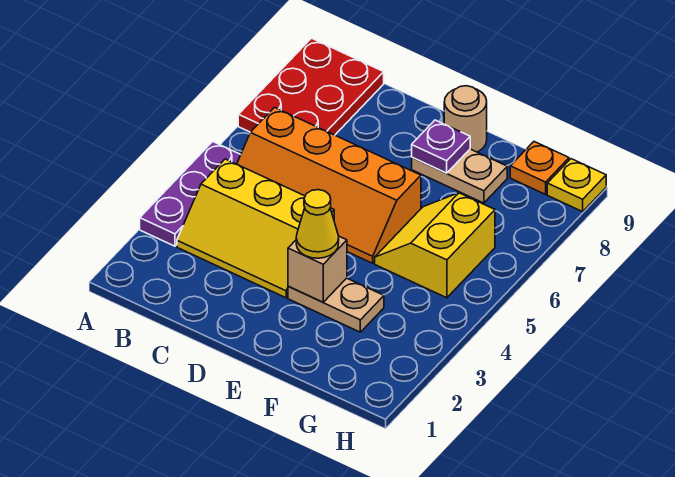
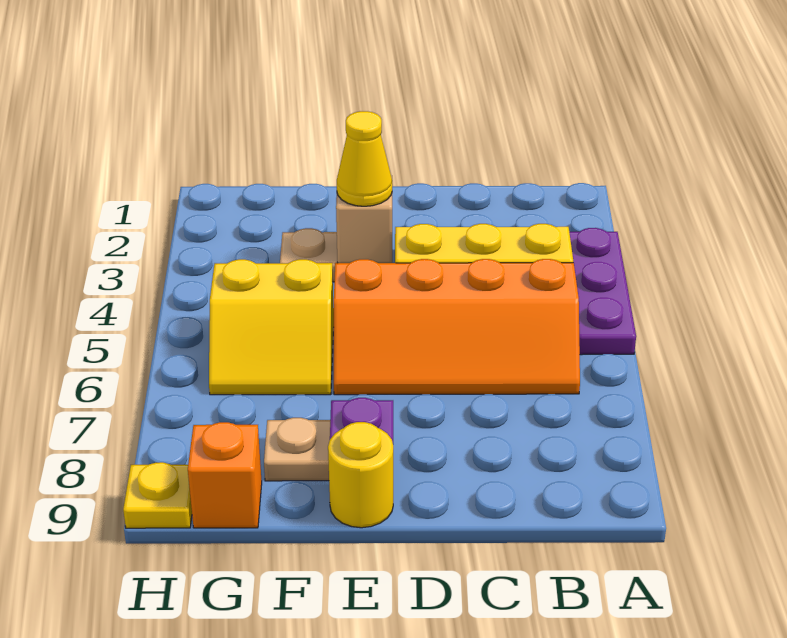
red plate A7:B9 level 1 -> none
orange slope B5:E6 level 1 top 6 -> orange slope B5:E6 level 1 top 5
tan round brick E9 level 1 -> yellow round brick E9 level 1
yellow slope F5:G6 level 1 top G -> yellow slope F5:G6 level 1 top 5
orange plate G9 level 1 -> orange brick G9 level 1

